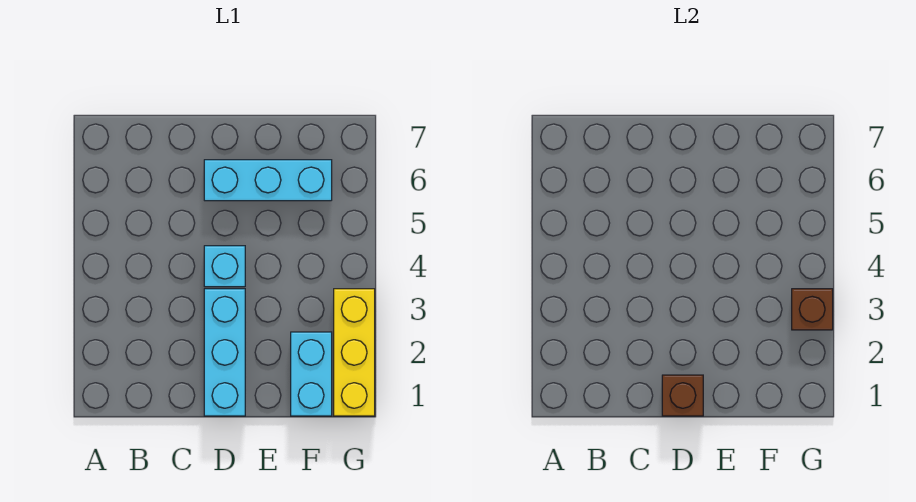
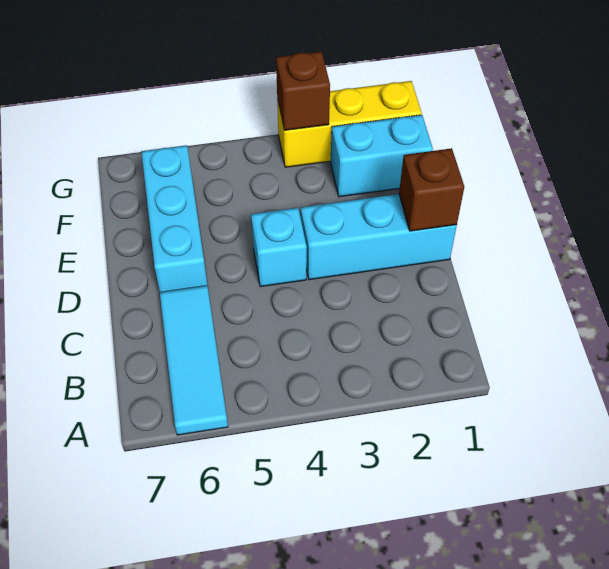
none -> cyan tile A6:C6 level 1

